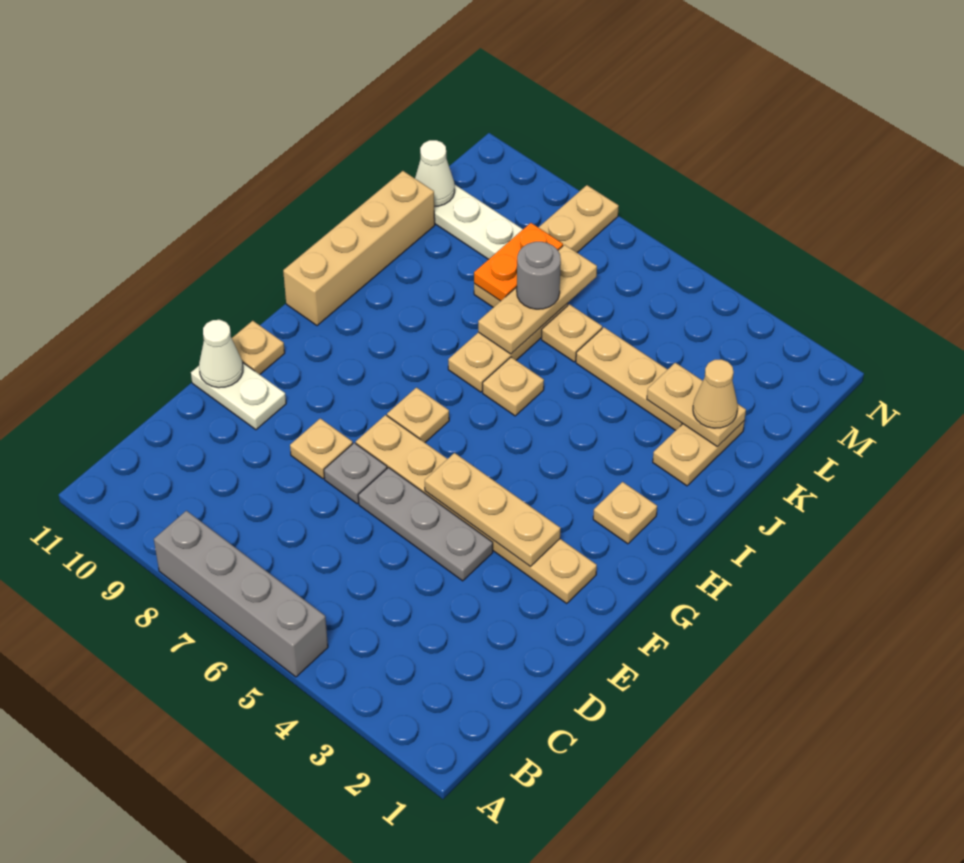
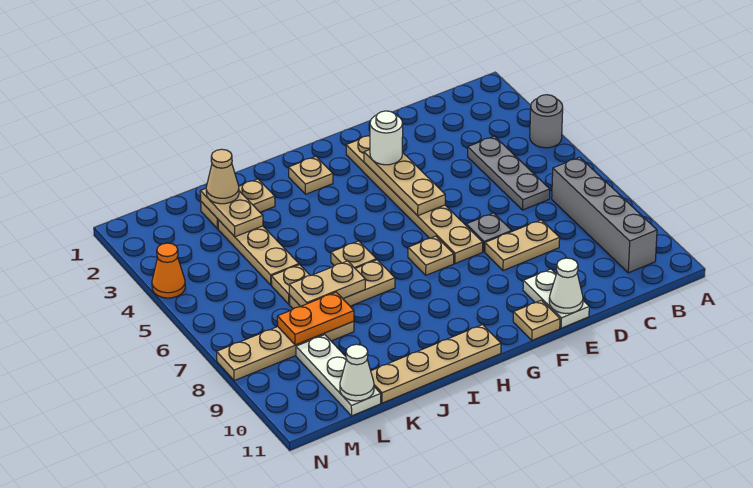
grey brick A5:A8 level 1 -> grey brick B7:B10 level 1
grey plate E4:E6 level 1 -> grey plate C4:C6 level 1
tan plate E8 level 1 -> tan plate D8:E8 level 1
none -> white round brick F3 level 3
tan brick H11:K11 level 1 -> tan plate H11:K11 level 1
tan plate J7:L7 level 2 -> tan plate J7:K7 level 2
grey round brick K7 level 3 -> grey round brick A4 level 1
none -> orange cone N4 level 1

